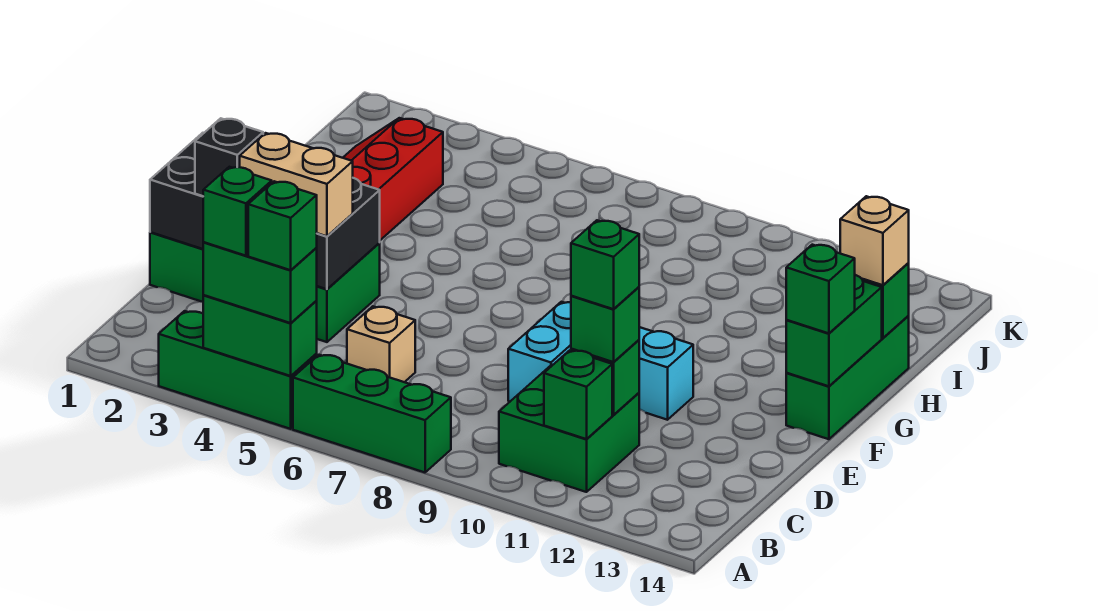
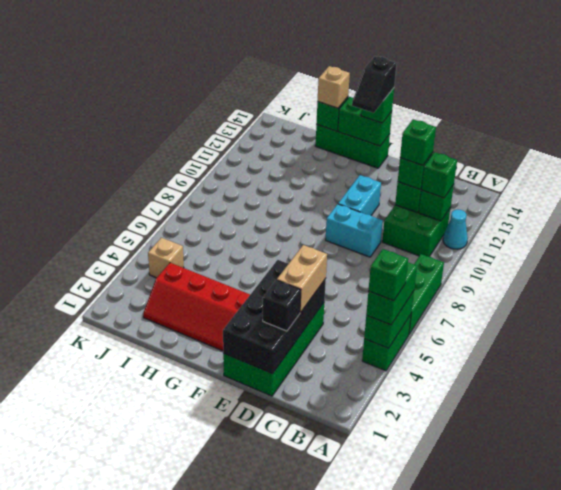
green brick A3:A5 level 1 -> green brick A4:A5 level 1
green brick A5 level 4 -> green brick B11 level 3
none -> cyan cone A11 level 1
tan brick C6 level 1 -> tan brick J4 level 1
none -> black slope F13:F14 level 4 top 14

